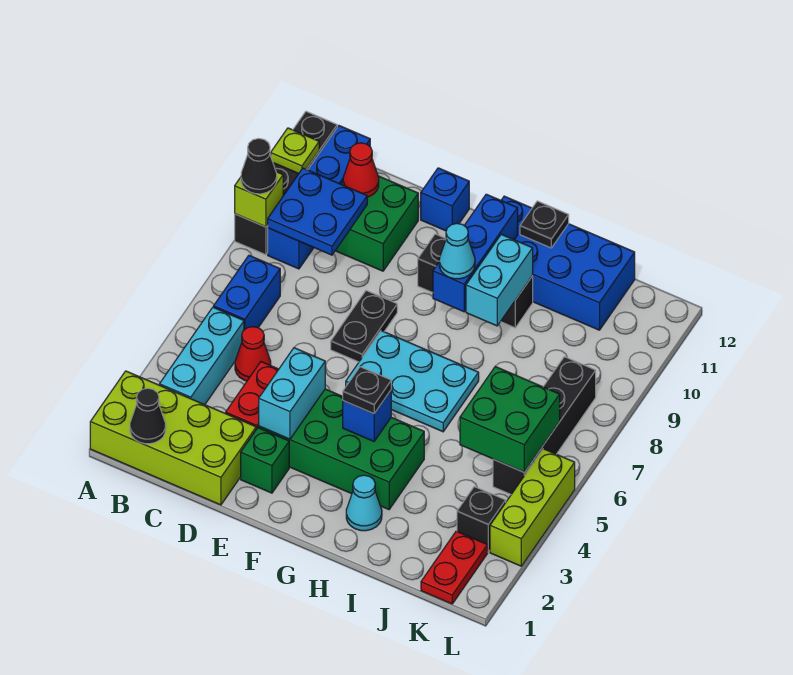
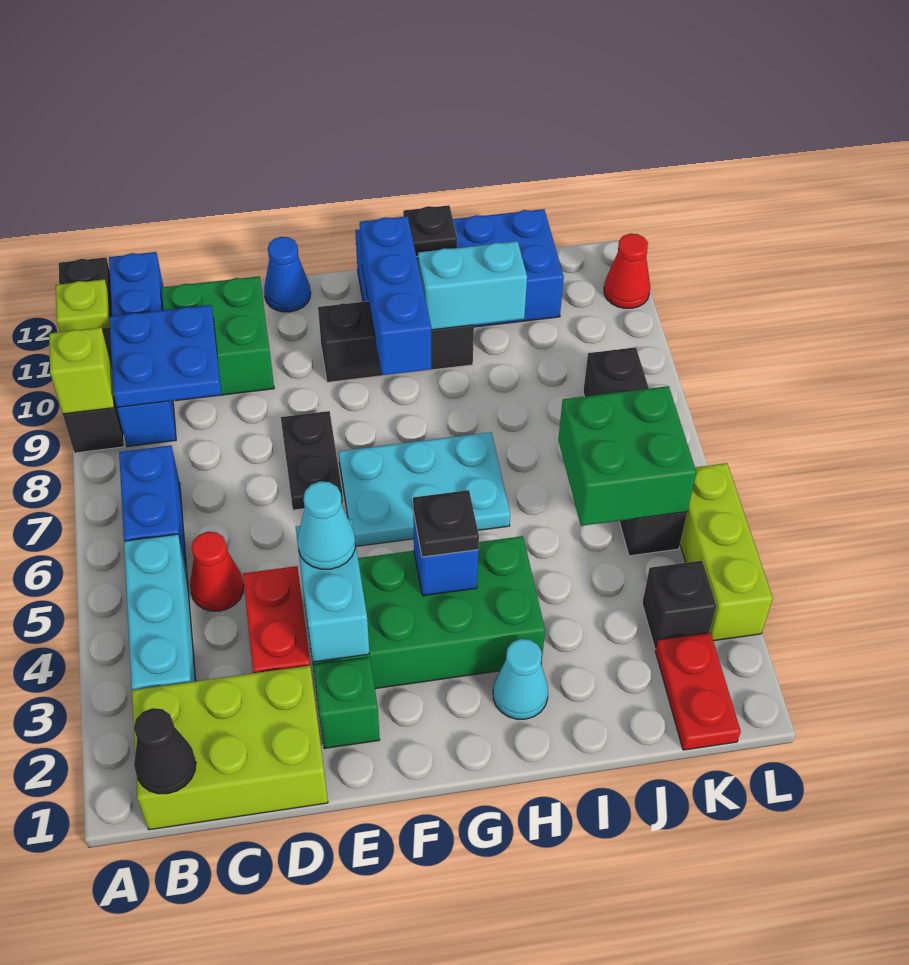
lime brick A1:D2 level 1 -> lime brick B1:D2 level 1
black cone A9 level 3 -> none
red cone C11 level 2 -> red cone L11 level 1
blue brick E12 level 1 -> blue cone E12 level 1
cyan cone G9 level 3 -> cyan cone E4 level 3
cyan brick H9:H10 level 2 -> cyan brick H10:I10 level 2

